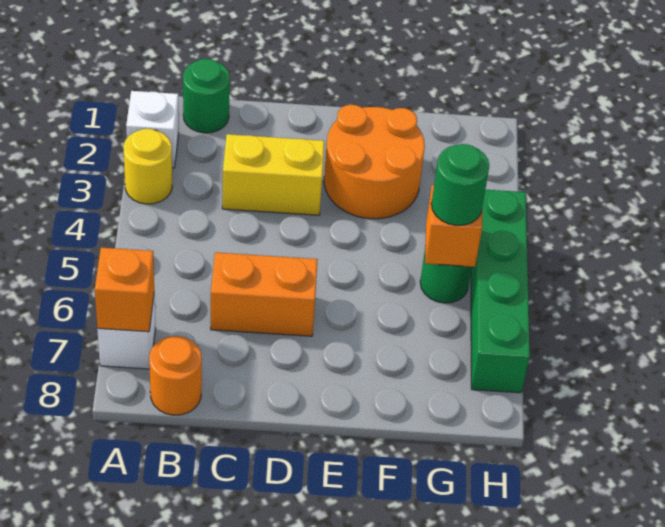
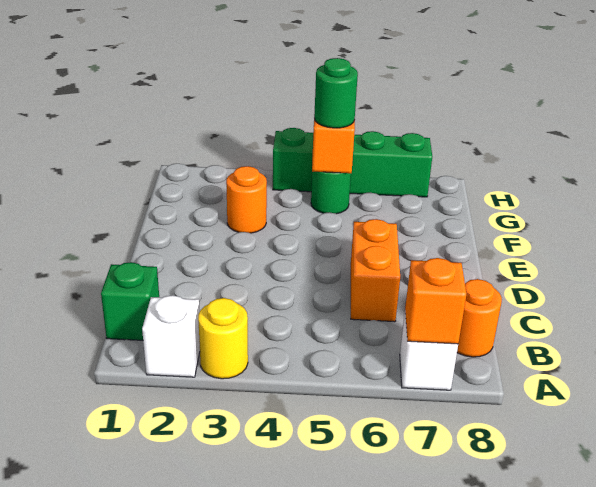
green round brick B1 level 1 -> green brick B1 level 1
yellow brick C3:D3 level 1 -> none
orange round brick E2:F3 level 1 -> orange round brick F3 level 1

